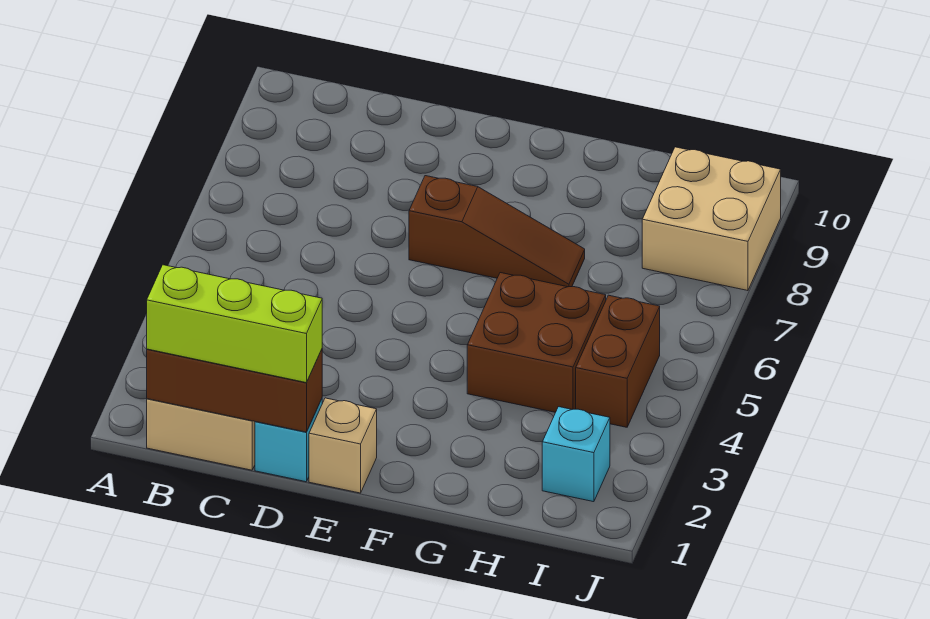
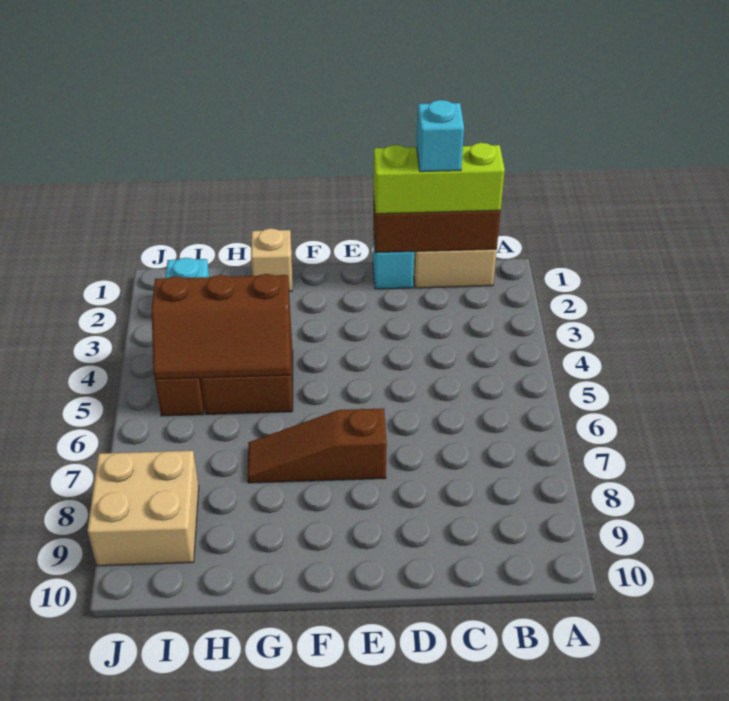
none -> cyan brick C1 level 4
tan brick E1 level 1 -> tan brick G1 level 1
none -> brown slope G4:I5 level 2 top 4

